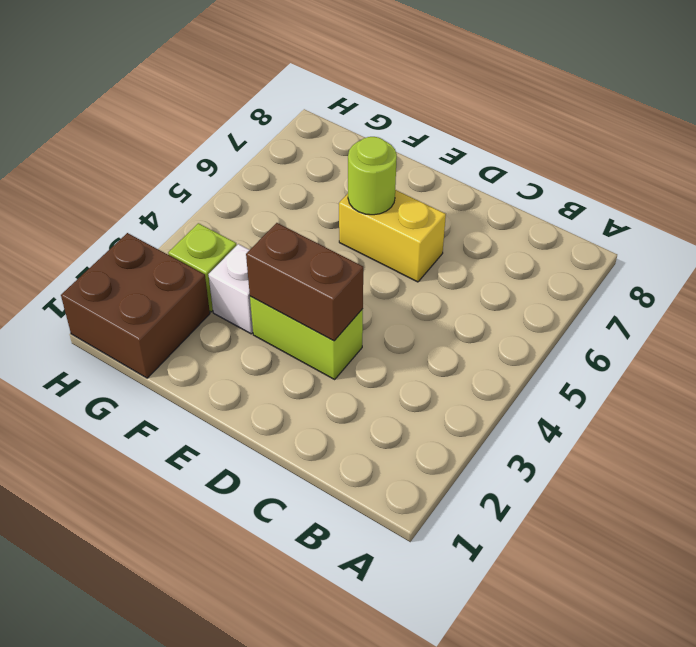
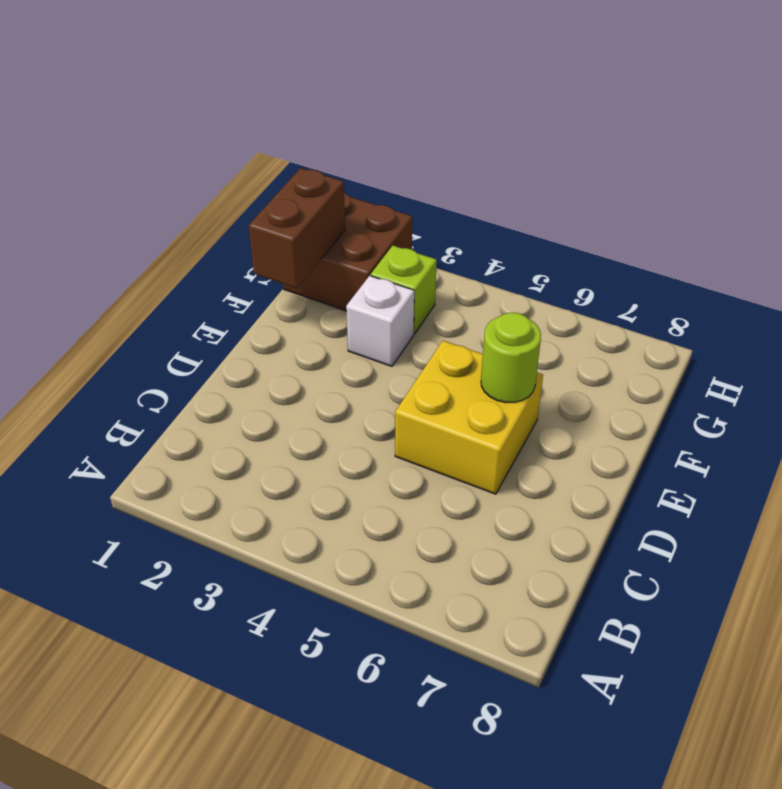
lime brick D3:E3 level 1 -> none
brown brick D3:E3 level 2 -> brown brick F1:G1 level 2
yellow brick D6:E6 level 1 -> yellow brick D5:E6 level 1

